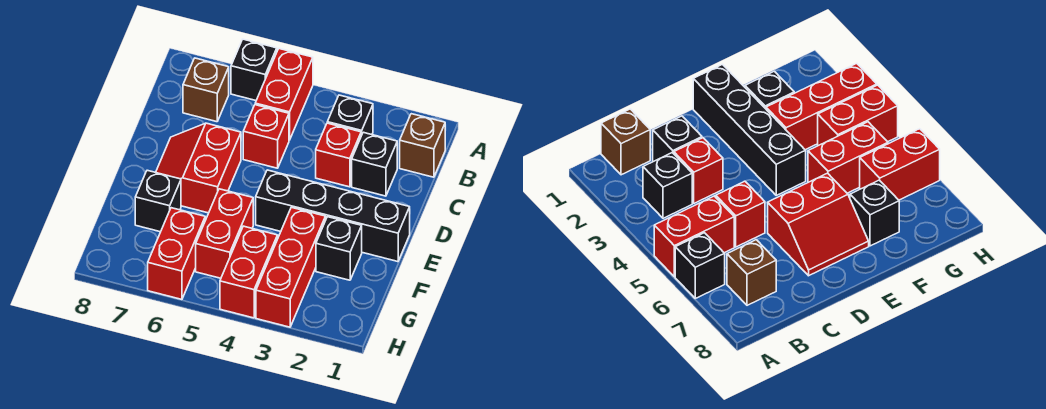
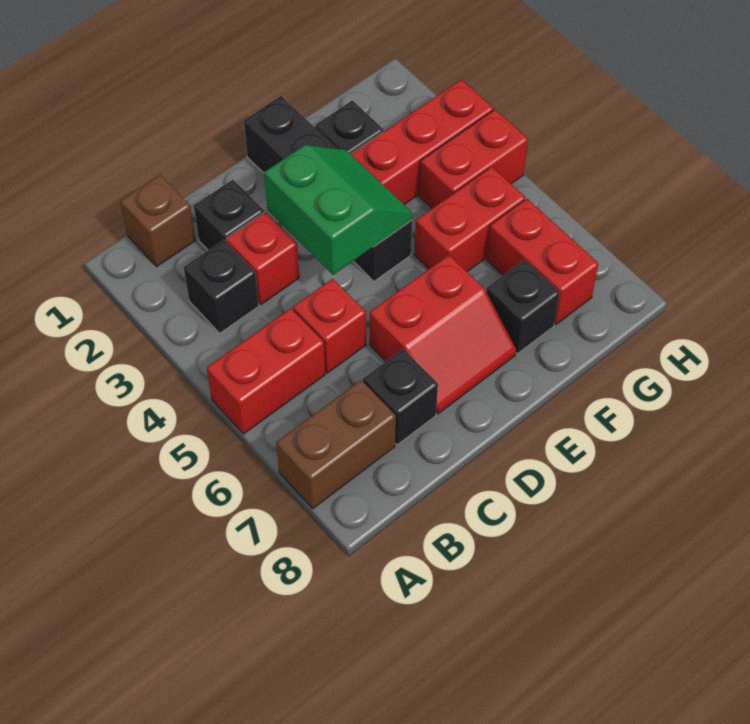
black brick A6 level 1 -> black brick C7 level 1
brown brick B7 level 1 -> brown brick A7:B7 level 1
none -> green slope D3:E4 level 2 top D
red brick G6:H6 level 1 -> red brick G6:G7 level 1

